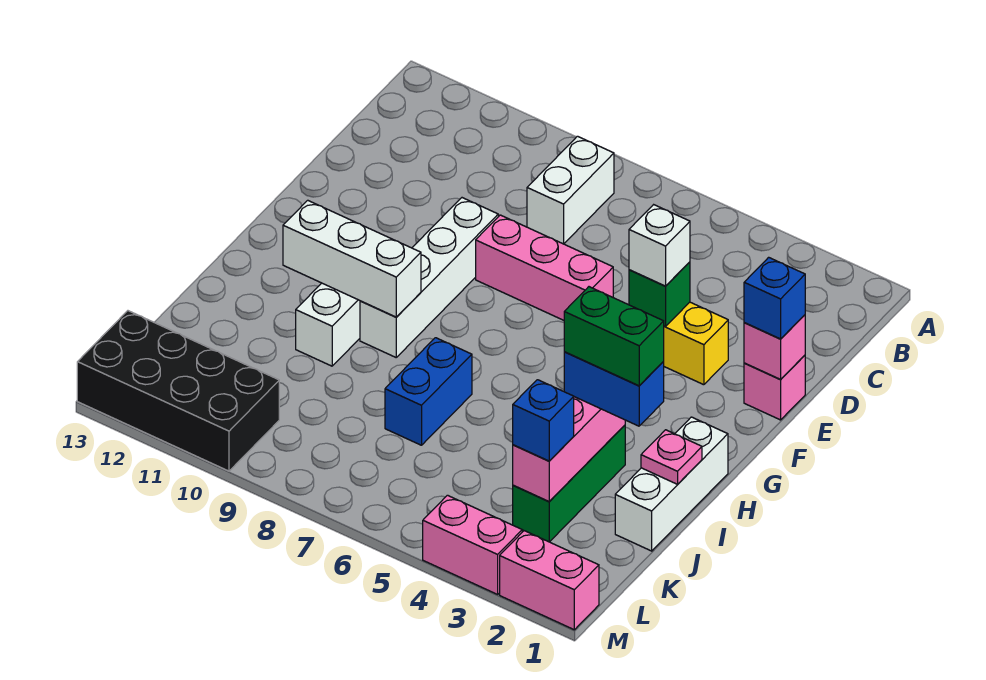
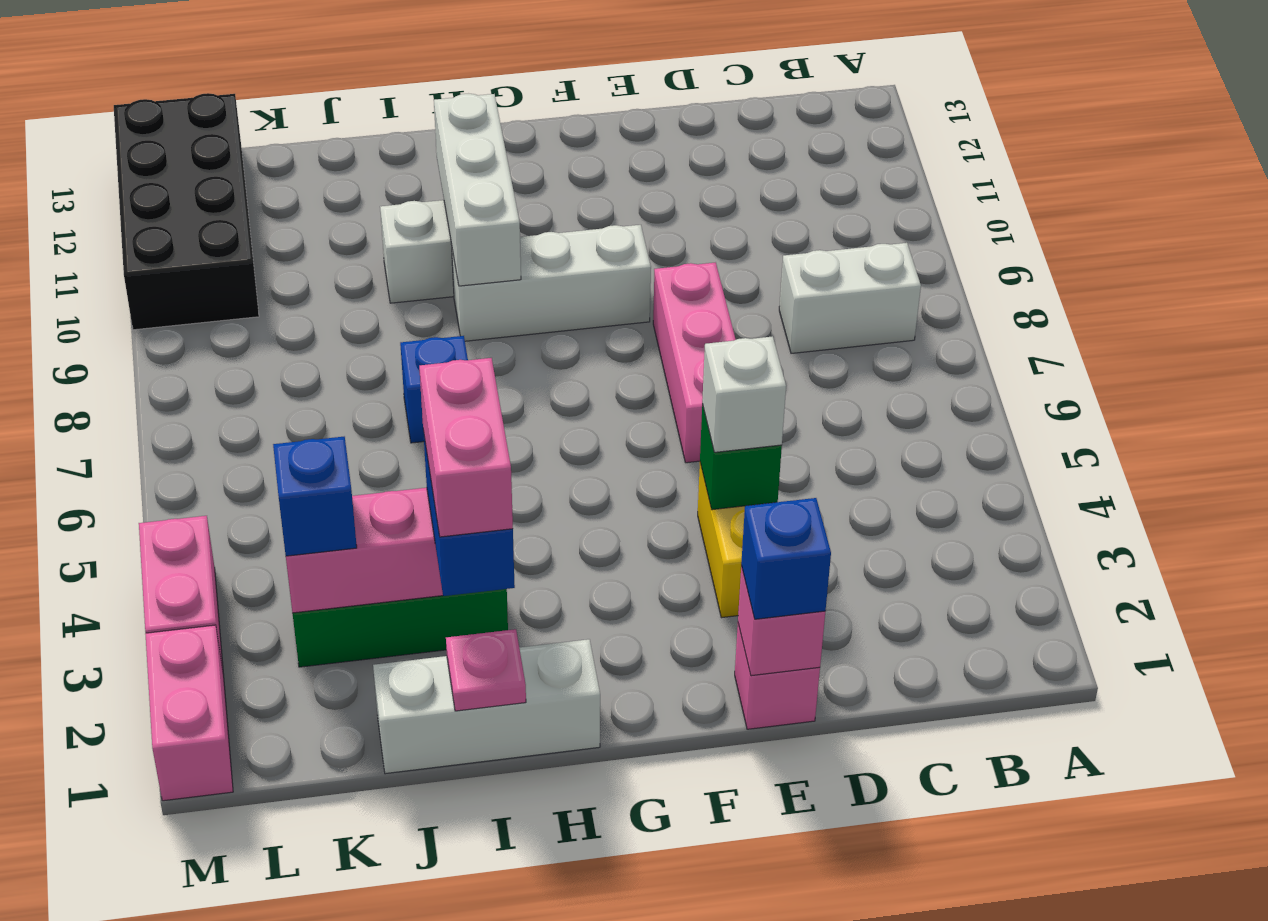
white brick E9:H9 level 1 -> white brick F9:H9 level 1
green brick I2:I3 level 4 -> pink brick I2:I3 level 4
blue brick I7:J7 level 1 -> blue brick I7 level 1

